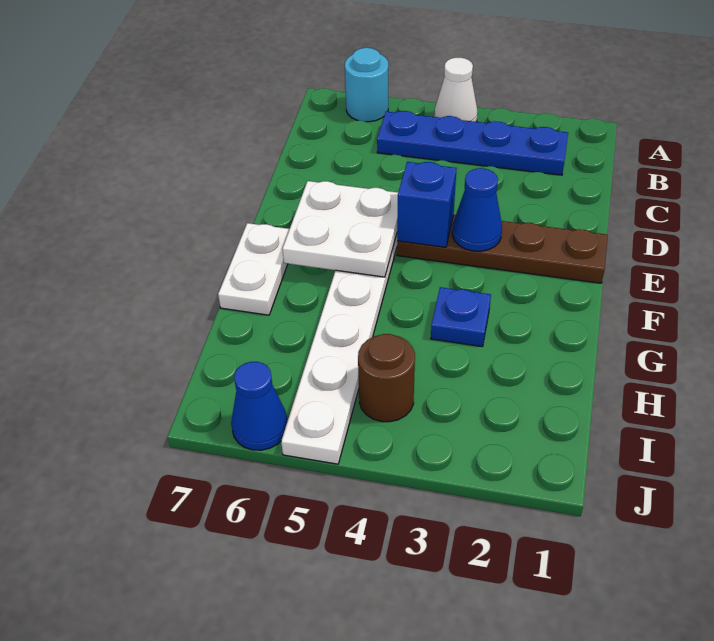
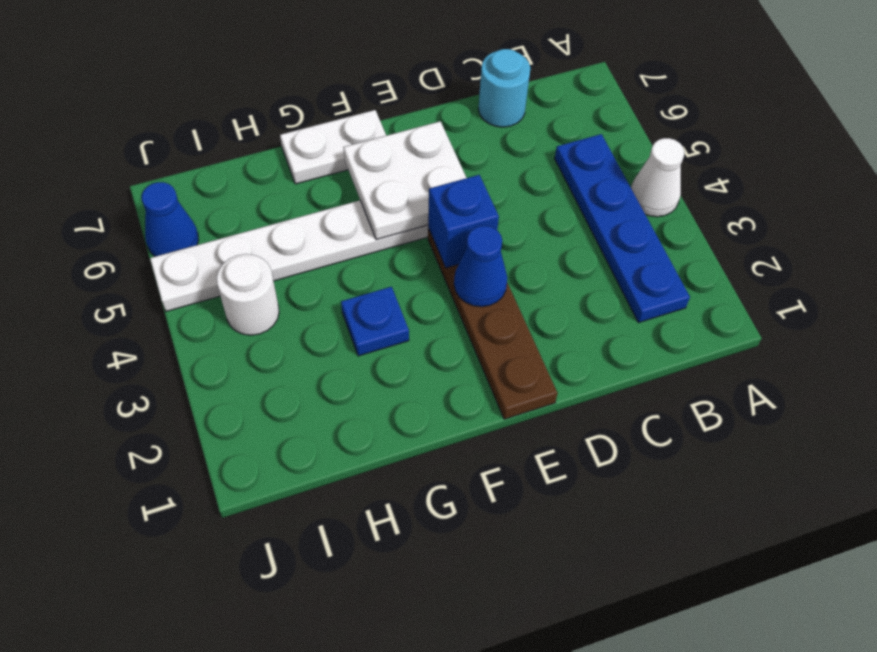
cyan round brick A6 level 1 -> cyan round brick C7 level 1
brown round brick I4 level 1 -> white round brick I4 level 1

